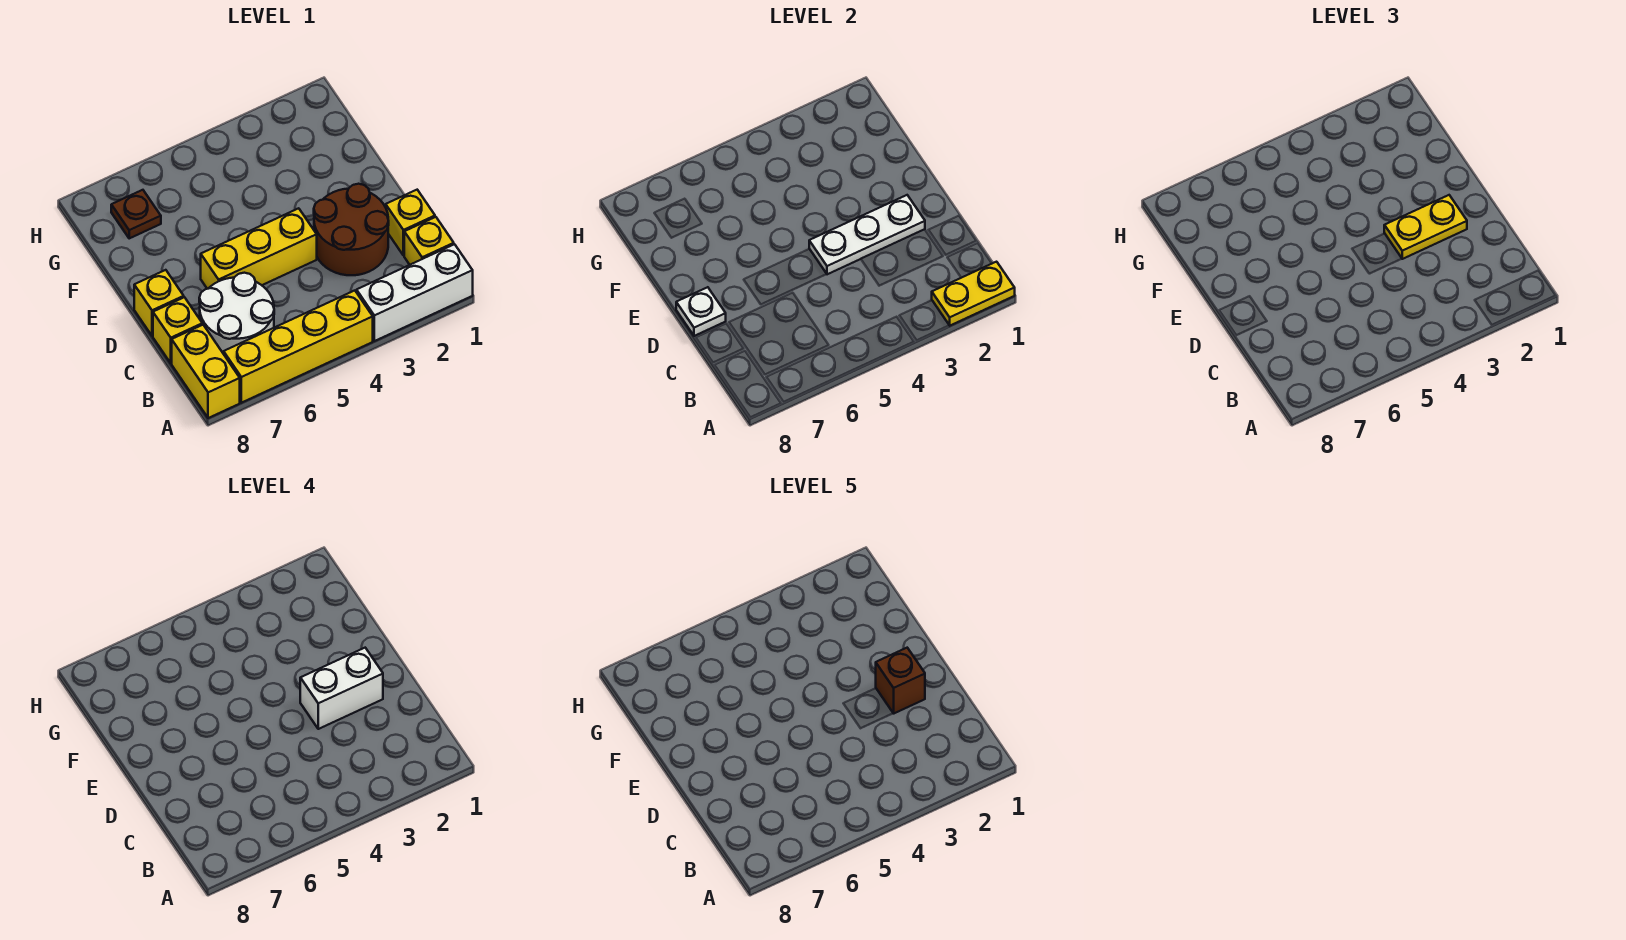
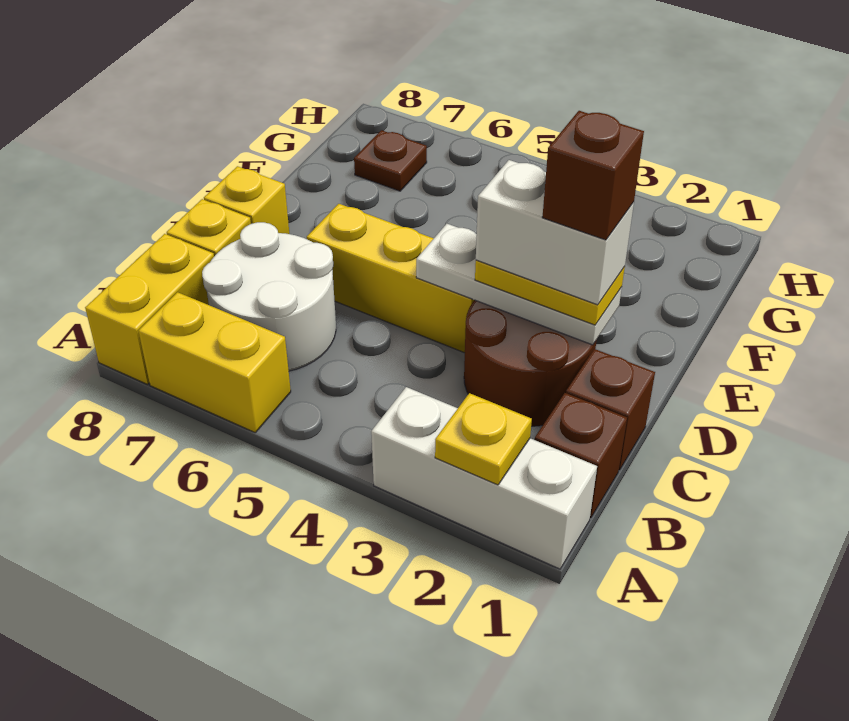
yellow plate A1:A2 level 2 -> yellow plate A2 level 2
yellow brick A4:A7 level 1 -> yellow brick A6:A7 level 1
yellow brick B1 level 1 -> brown brick B1 level 1
yellow brick C1 level 1 -> brown brick C1 level 1
white plate D8 level 2 -> none

